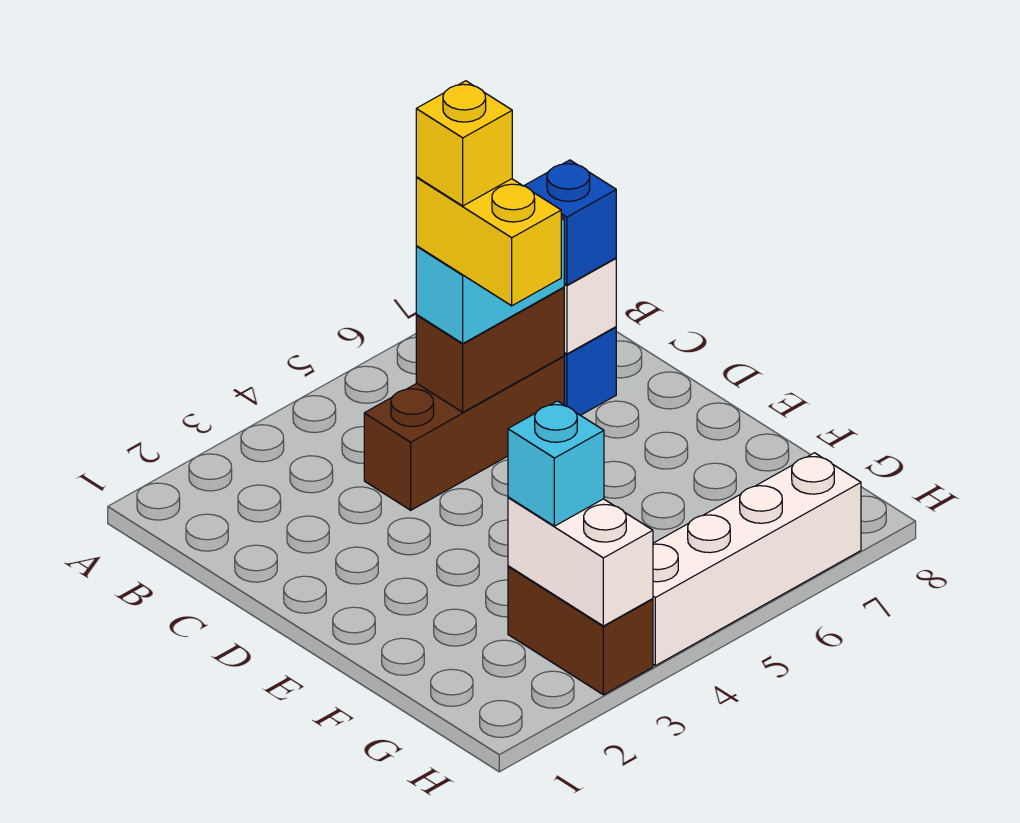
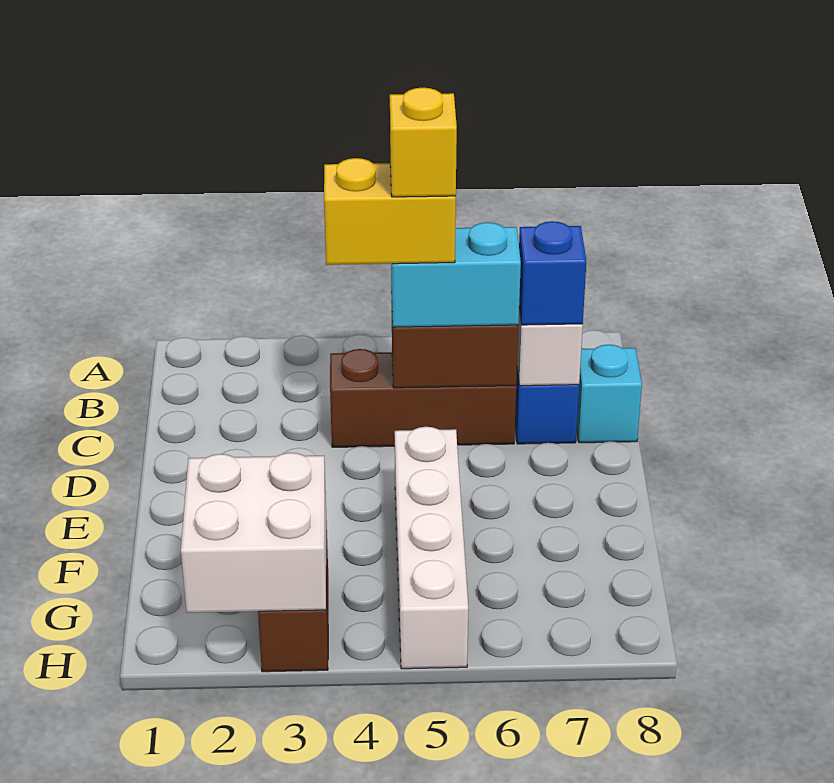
yellow brick C5:D5 level 4 -> yellow brick C4:C5 level 4
white brick G3:H3 level 2 -> white brick G2:H3 level 2
cyan brick G3 level 3 -> cyan brick C8 level 1
white brick H4:H7 level 1 -> white brick E5:H5 level 1

